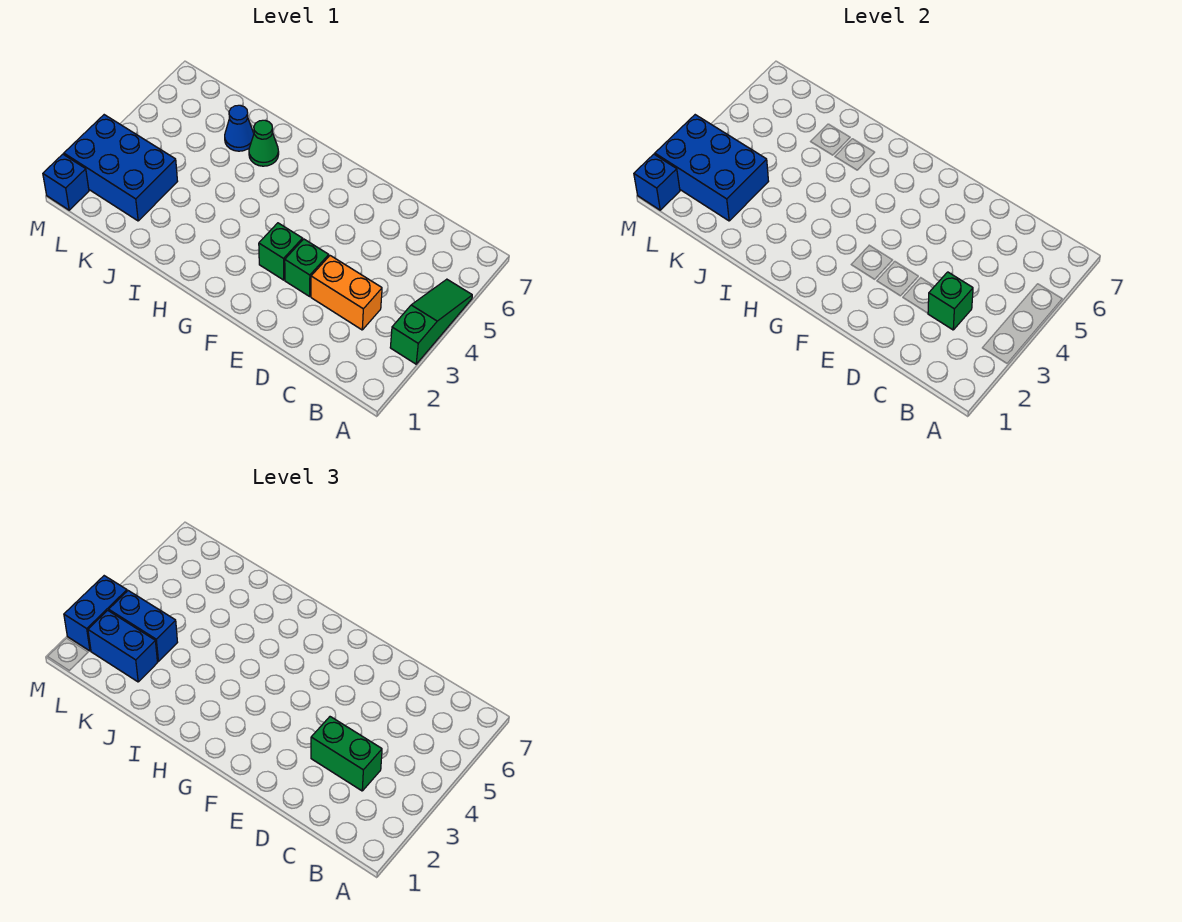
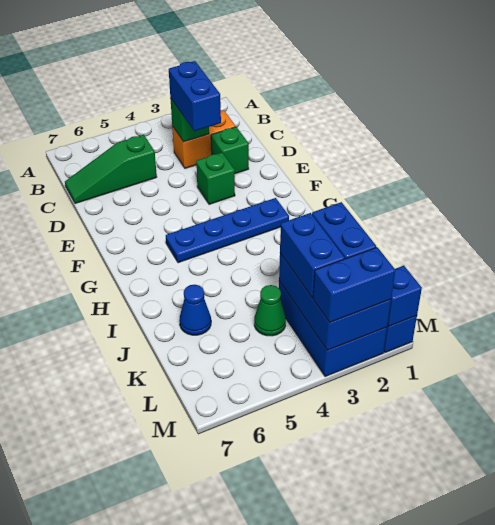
green slope A3:A5 level 1 top 3 -> green slope C5:C7 level 1 top 5
orange brick C3:D3 level 1 -> orange brick C2:C3 level 1
green brick C3:D3 level 3 -> blue brick C3:D3 level 3
green brick F3 level 1 -> green brick D2 level 1
none -> blue plate G2:G5 level 1
green cone I6 level 1 -> green cone K4 level 1

